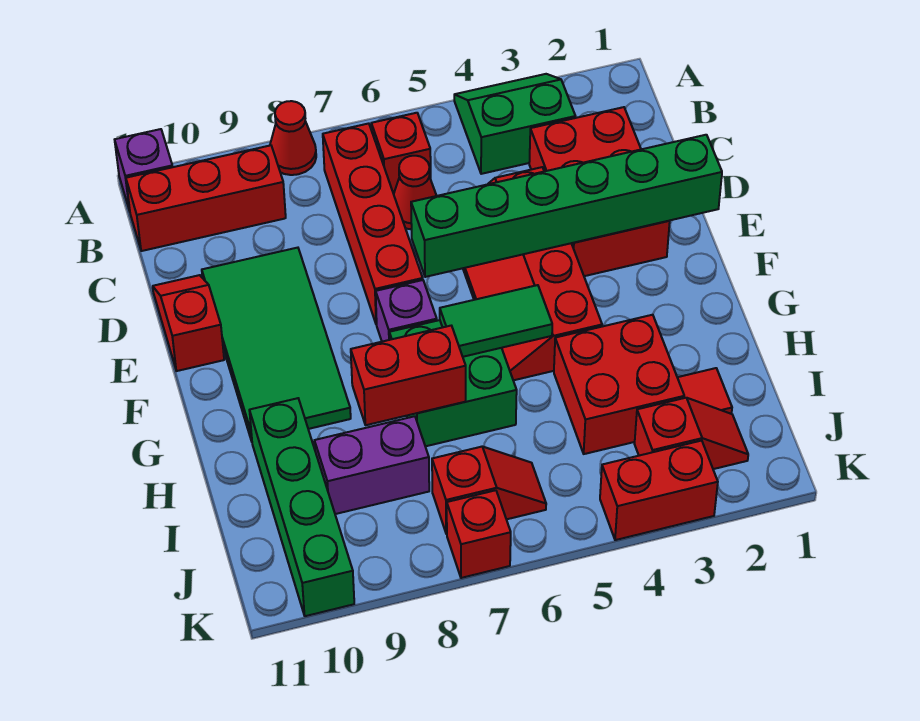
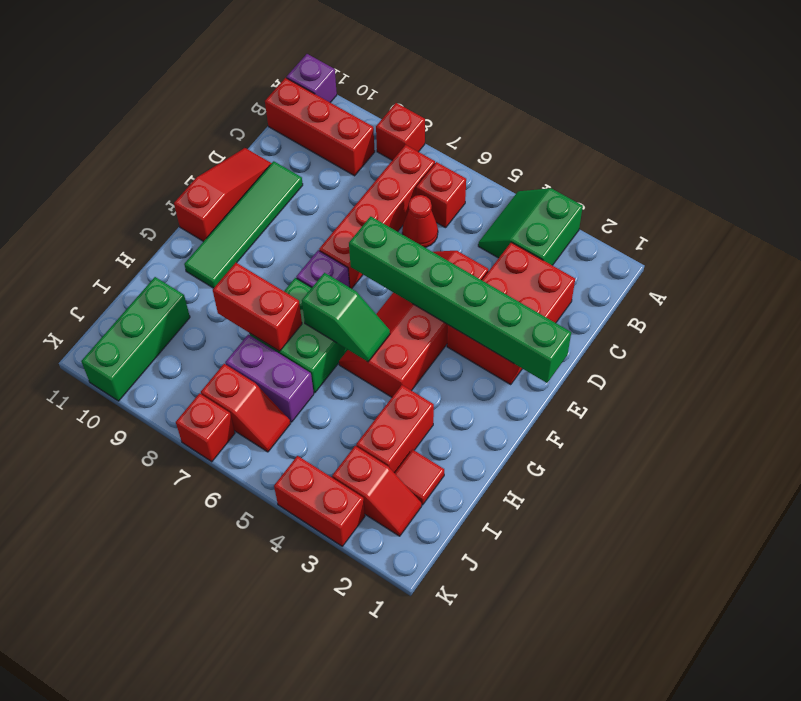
green slope A3:B4 level 1 top B -> green slope A3:B4 level 1 top 3
red cone A8 level 1 -> red brick A8 level 1
green tile D9:G10 level 1 -> green tile D10:G10 level 1
red slope D11:E11 level 1 top E -> red slope D11:F11 level 1 top F
green tile G5:G6 level 2 -> green slope G5:G6 level 2 top 6
red brick H3:I4 level 1 -> red brick H3:I3 level 1
green brick H10:K10 level 1 -> green brick I10:K10 level 1
purple brick I8:I9 level 1 -> purple brick I6:I7 level 1

